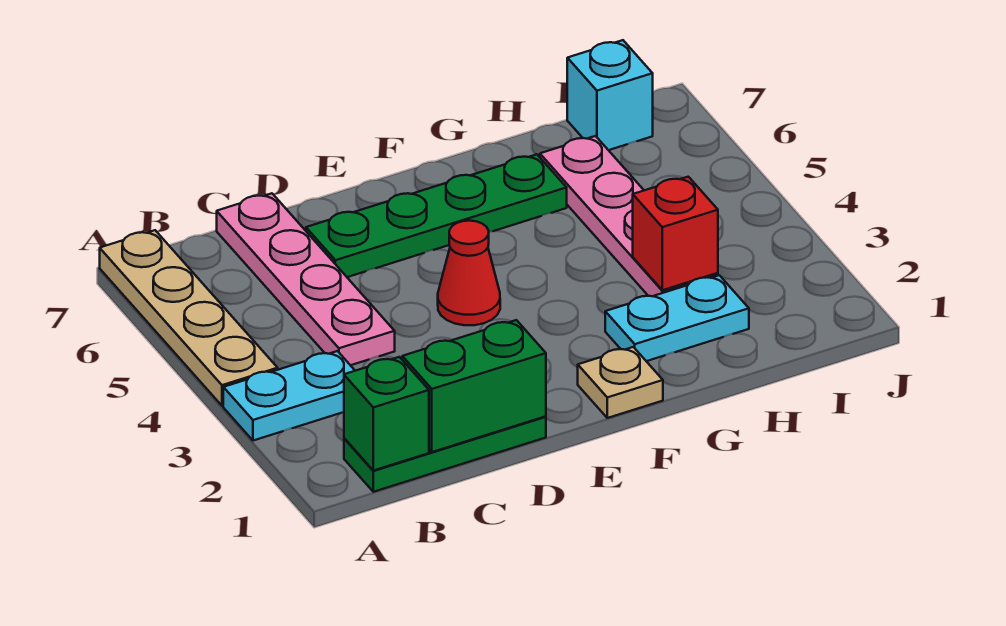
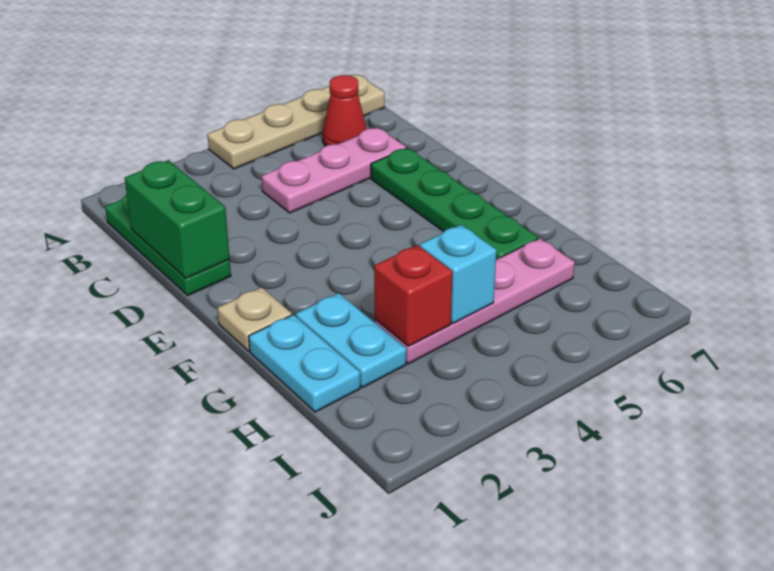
cyan plate A3:B3 level 1 -> cyan plate G1:H1 level 1
green brick B1 level 2 -> none
pink plate C4:C7 level 1 -> pink plate C4:C6 level 1
red cone E4 level 1 -> red cone B6 level 1
cyan brick I7 level 1 -> cyan brick H4 level 2

